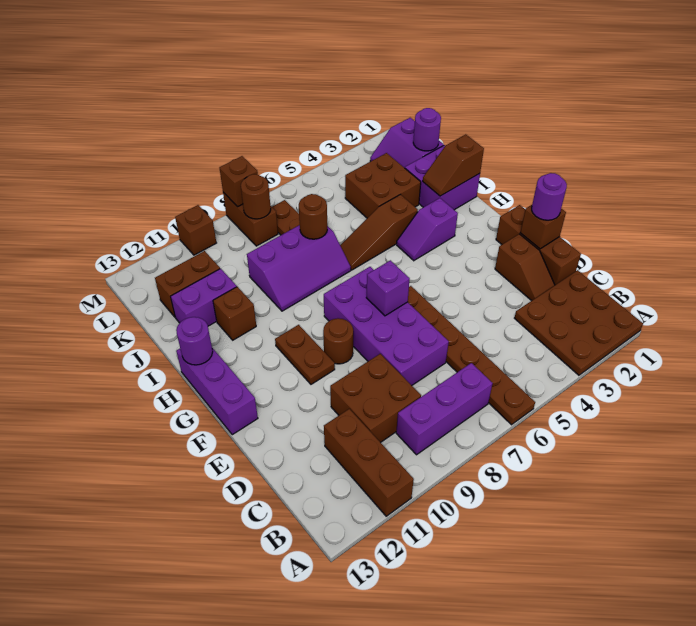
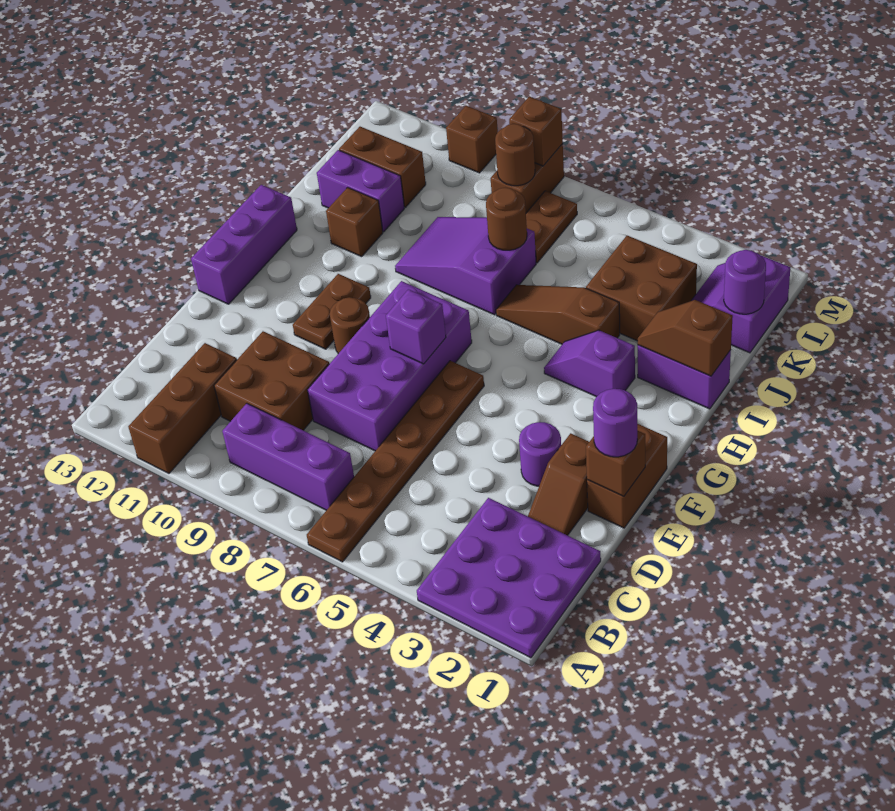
brown plate A1:C3 level 1 -> purple plate A1:C3 level 1
brown brick D1:F1 level 1 -> brown brick E1:F1 level 1
purple round brick H13 level 2 -> purple round brick E3 level 1
purple brick I1:J2 level 1 -> purple brick I1:I2 level 1
purple slope I7:J9 level 1 top J -> purple slope I7:J9 level 1 top 7

